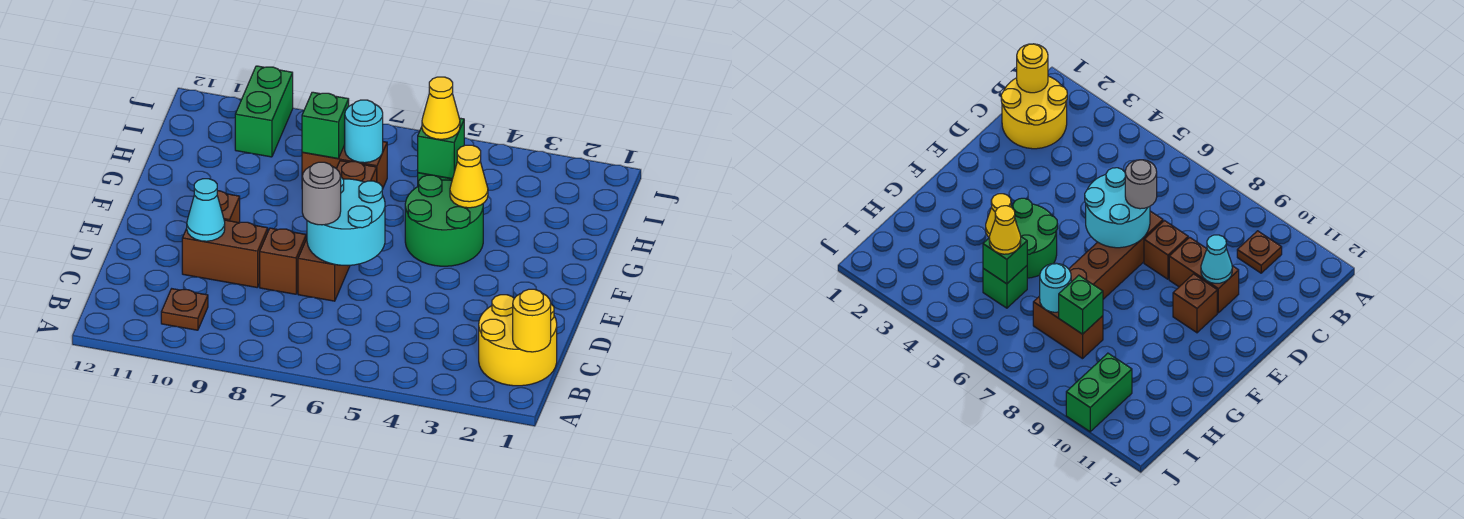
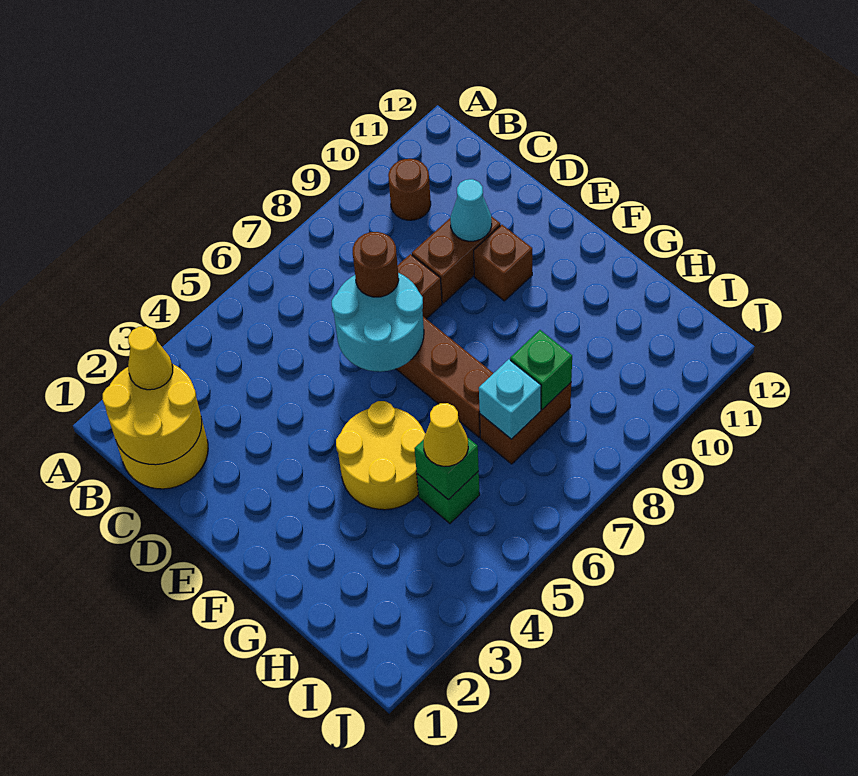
yellow round brick B1 level 2 -> yellow round brick B1:C2 level 2
brown plate B10 level 1 -> brown round brick B10 level 1
grey round brick D7 level 3 -> brown round brick D7 level 3
green round brick F4:G5 level 1 -> yellow round brick F4:G5 level 1
yellow cone G4 level 2 -> yellow cone B2 level 3
cyan round brick H7 level 2 -> cyan brick H7 level 2
green brick I10:J10 level 1 -> none

